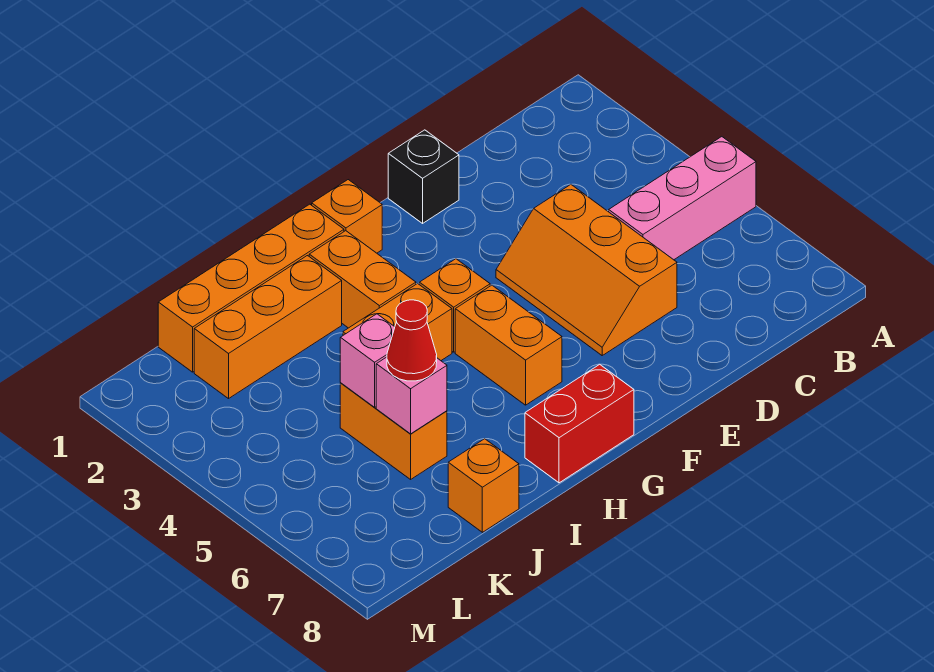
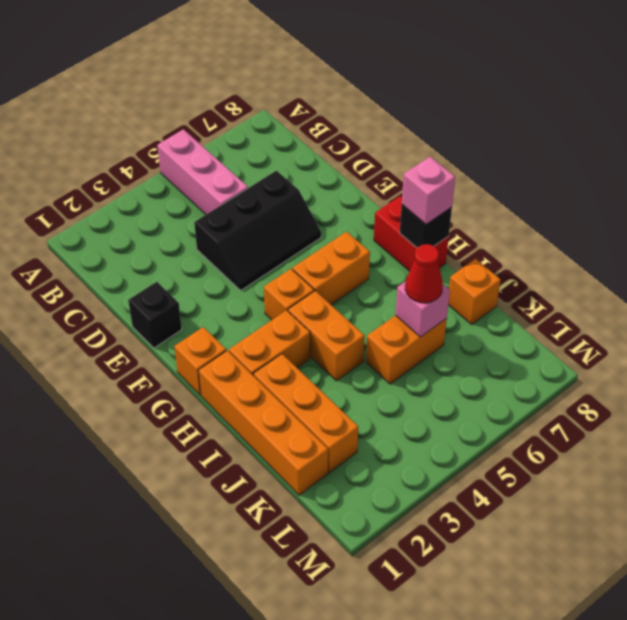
orange slope D4:E6 level 1 top D -> black slope D4:E6 level 1 top D
none -> black brick H8 level 2
pink brick J5 level 2 -> pink brick H8 level 3

